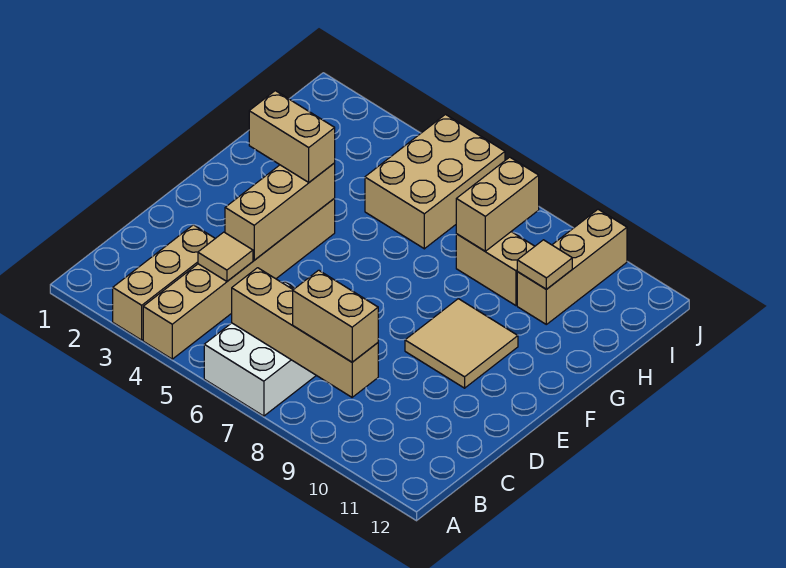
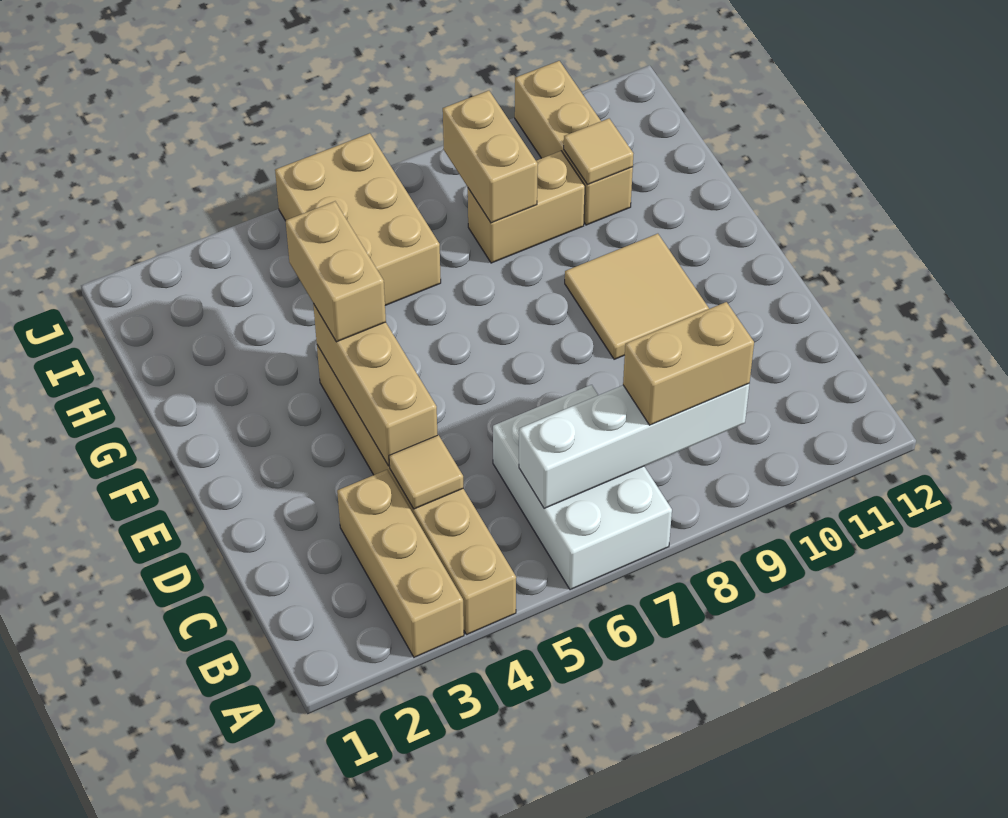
tan brick B6:B9 level 2 -> white brick B6:B9 level 2
tan brick F3:F4 level 3 -> tan brick F4:G4 level 3

